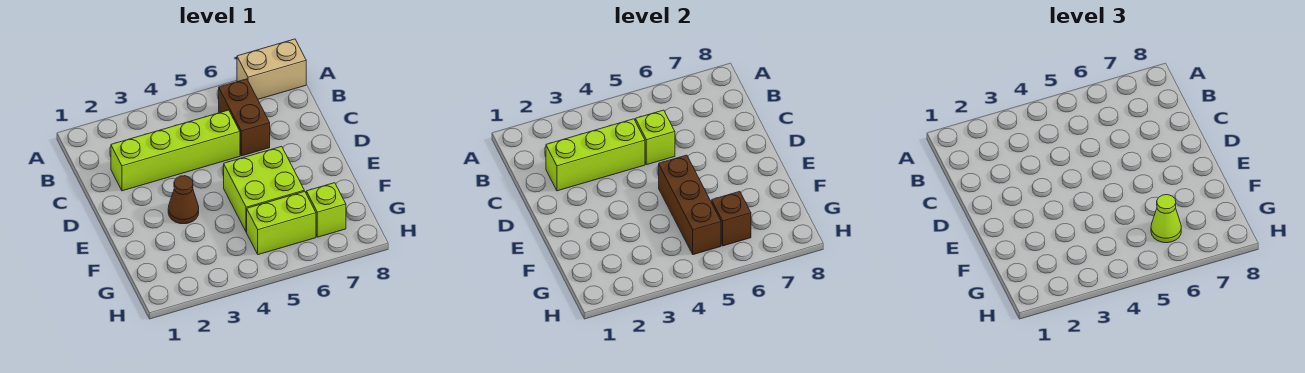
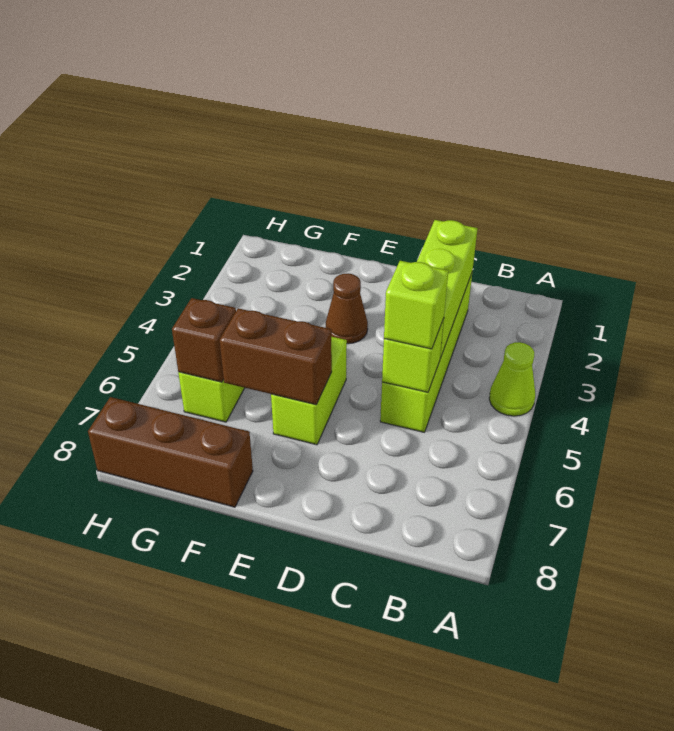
tan brick A7:A8 level 1 -> none
brown brick B6:C6 level 1 -> brown brick E6:F6 level 2
lime brick E5:F6 level 1 -> lime brick E5:E6 level 1
brown brick E5:G5 level 2 -> brown brick F8:H8 level 1
lime cone G6 level 3 -> lime cone A4 level 1
lime brick G7 level 1 -> lime brick C5 level 3

